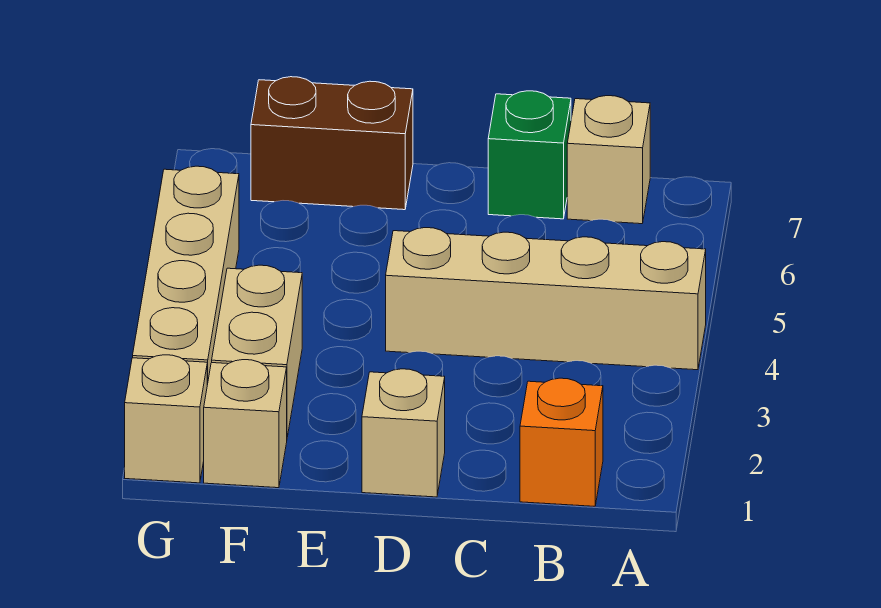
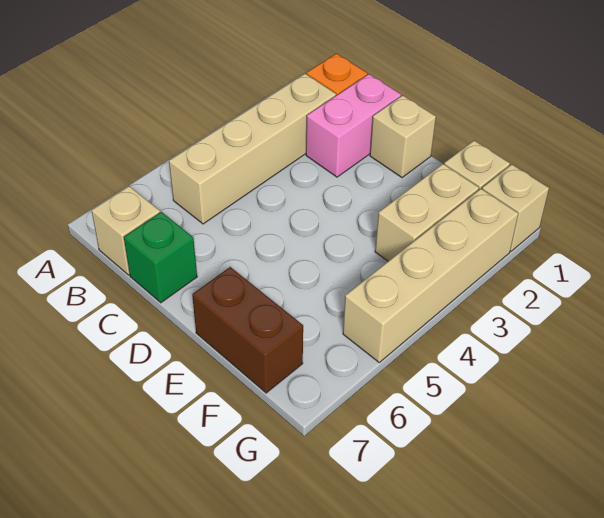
tan brick A4:D4 level 1 -> tan brick B2:B5 level 1
none -> pink brick C1:C2 level 1

